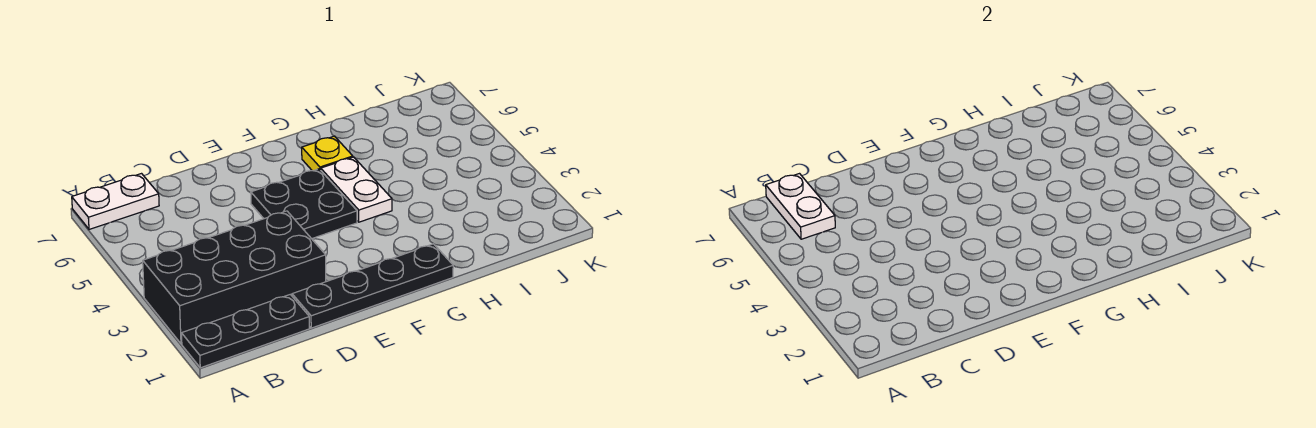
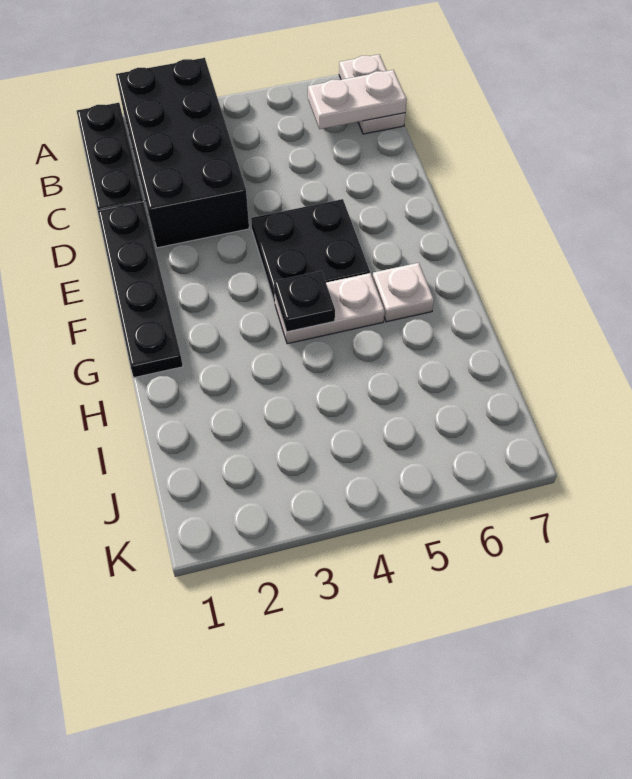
none -> black plate G4 level 2
yellow plate G6 level 1 -> white plate G6 level 1

